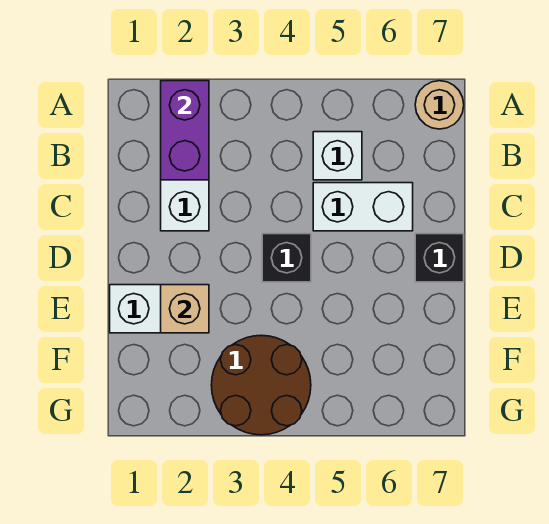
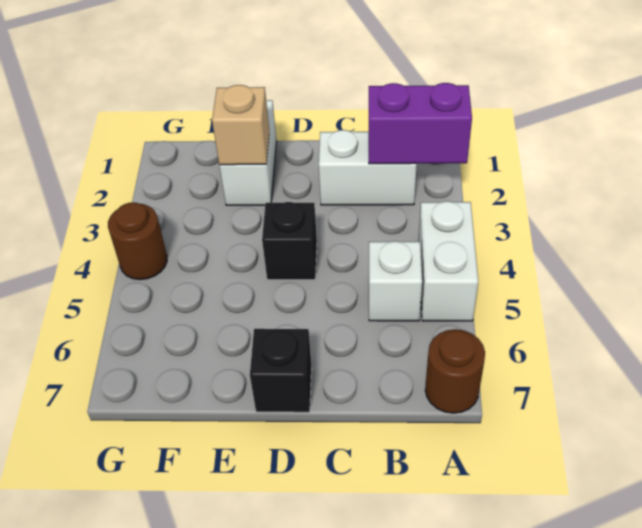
tan round brick A7 level 1 -> brown round brick A7 level 1
white brick C5:C6 level 1 -> white brick A4:A5 level 1
brown round brick F3:G4 level 1 -> brown round brick G4 level 1

